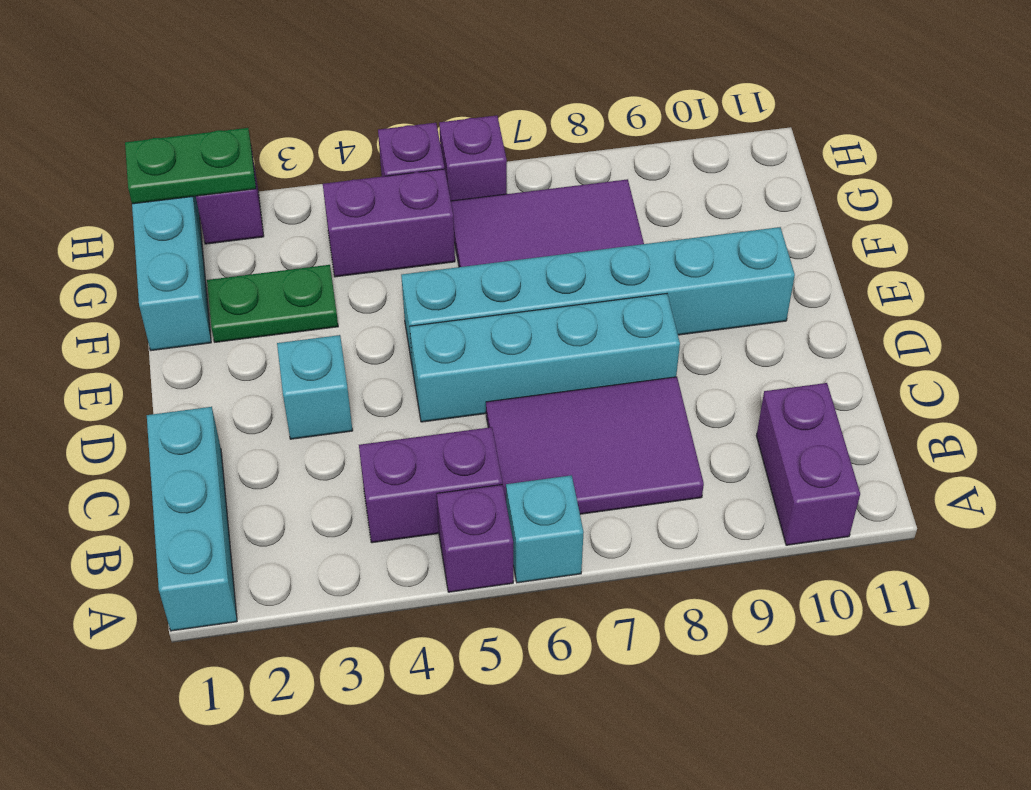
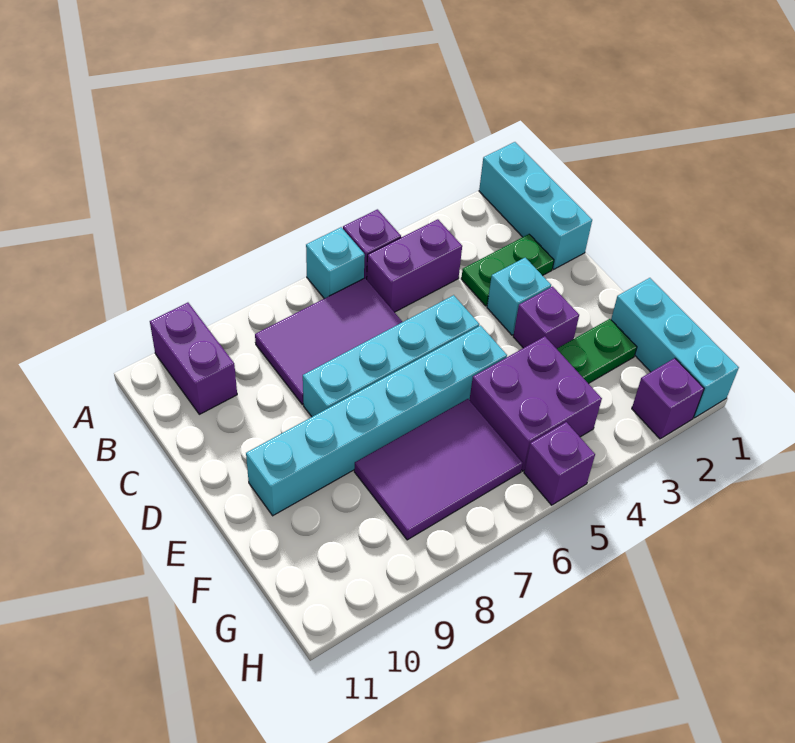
purple brick G4:G5 level 1 -> purple brick F4:G5 level 1
green plate H1:H2 level 2 -> green plate C2:C3 level 1
purple brick H6 level 1 -> purple brick E3 level 1

